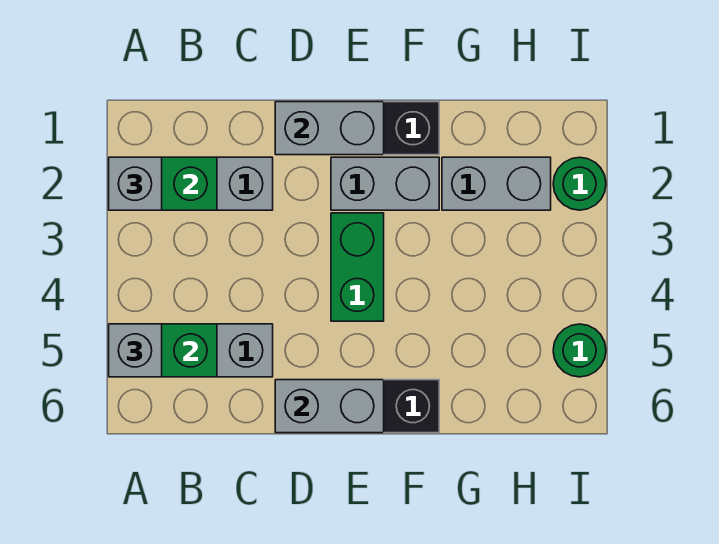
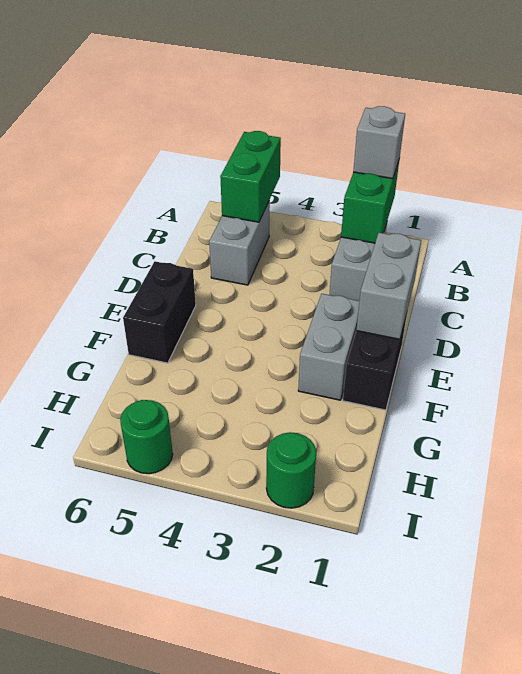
grey brick A5 level 3 -> none
grey brick D6:E6 level 2 -> none
green brick E3:E4 level 1 -> none
grey brick G2:H2 level 1 -> none

